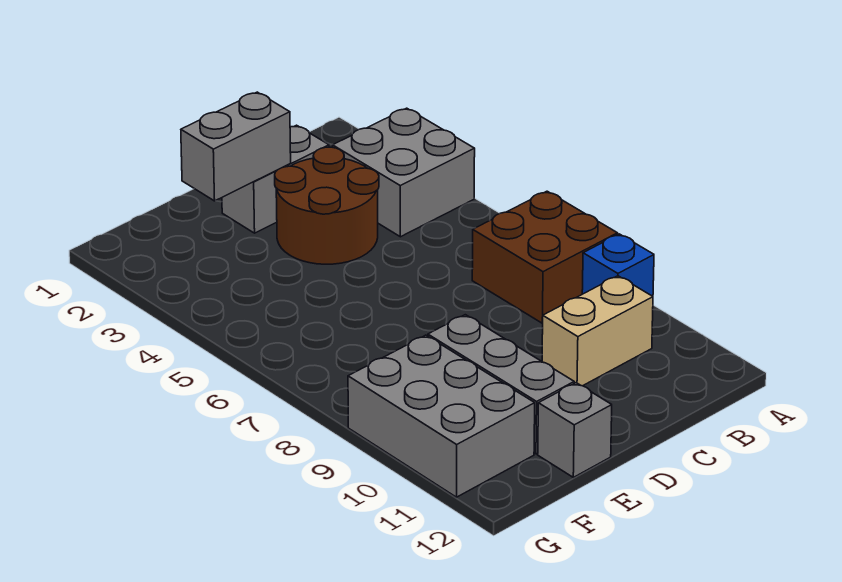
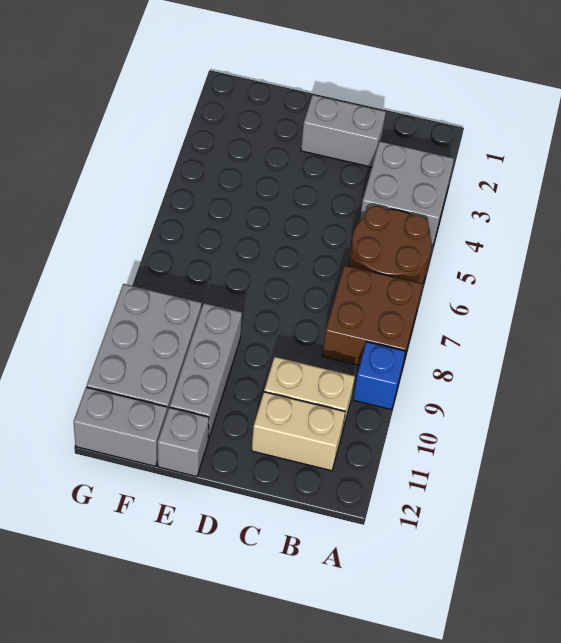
none -> tan brick B11:C11 level 1
brown round brick C3:D4 level 1 -> brown round brick A5:B6 level 1
grey brick D2:E2 level 2 -> grey brick F12:G12 level 1

